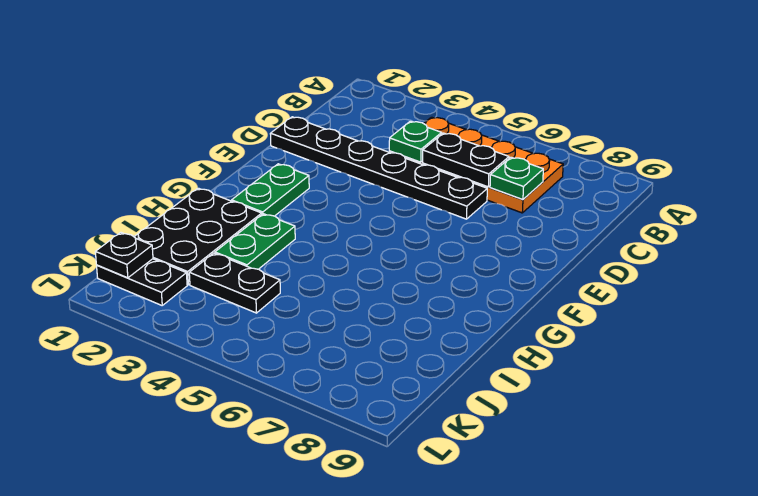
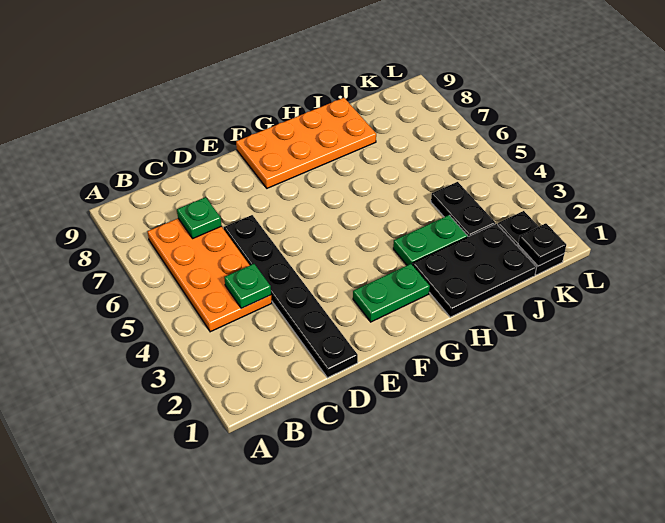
black plate C5:C6 level 2 -> none
none -> orange plate F8:I9 level 1

